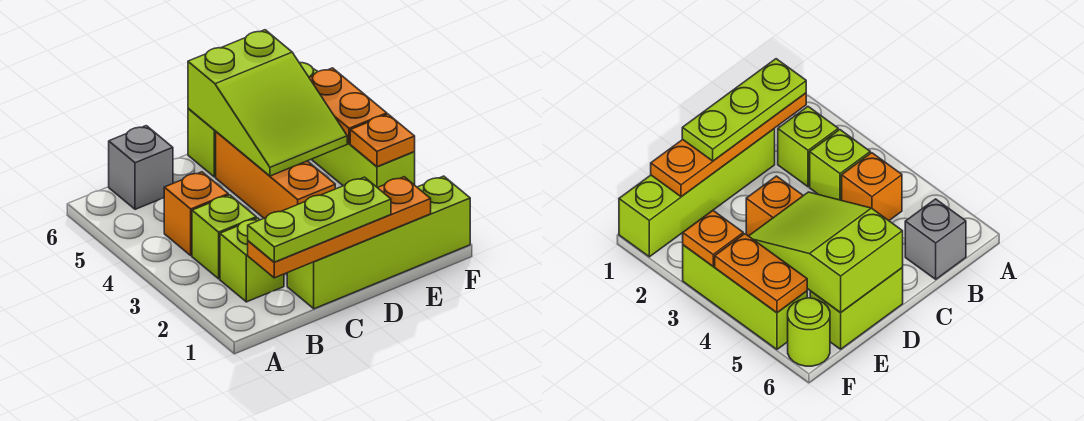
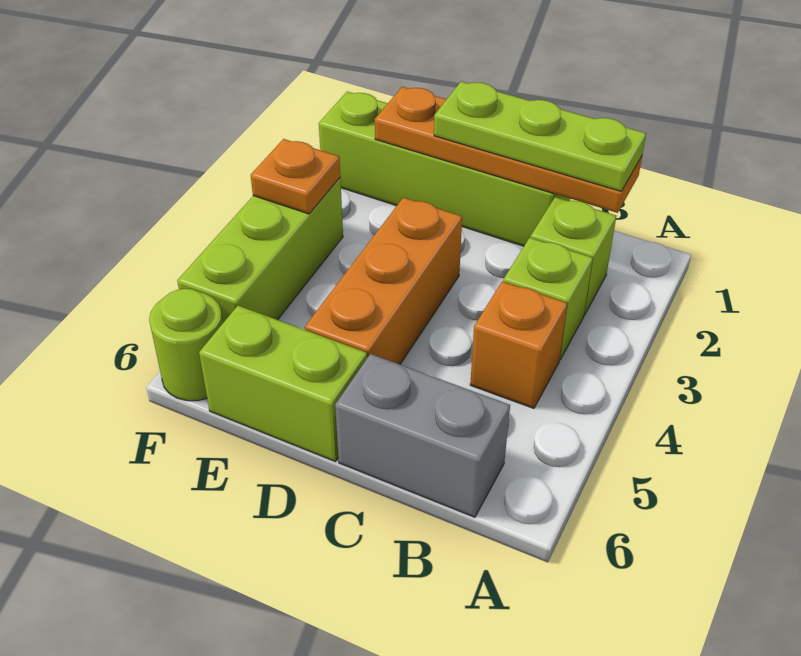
grey brick B6 level 1 -> grey brick B6:C6 level 1
lime slope D4:E6 level 2 top 6 -> none
orange plate F4:F5 level 2 -> none

